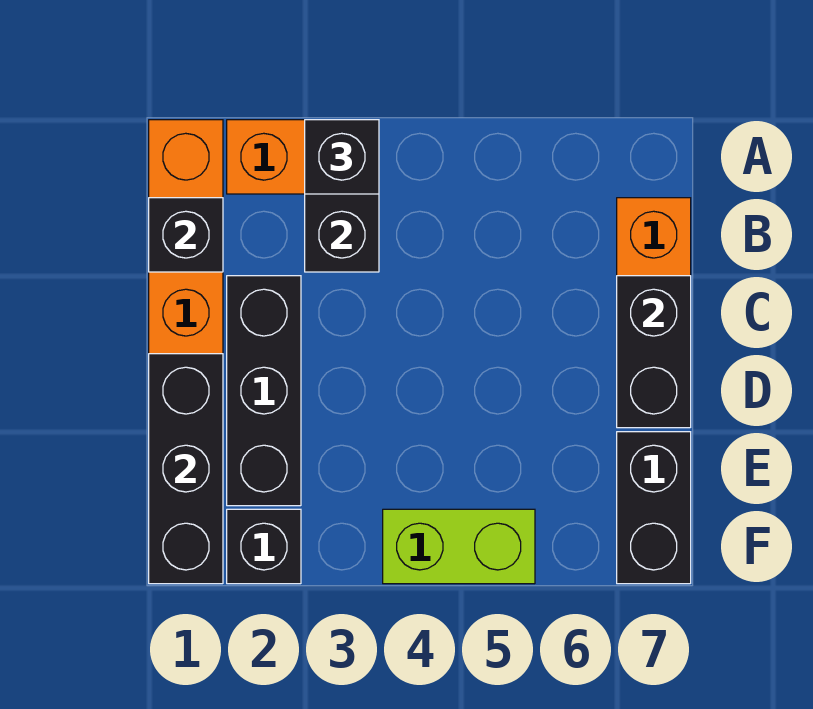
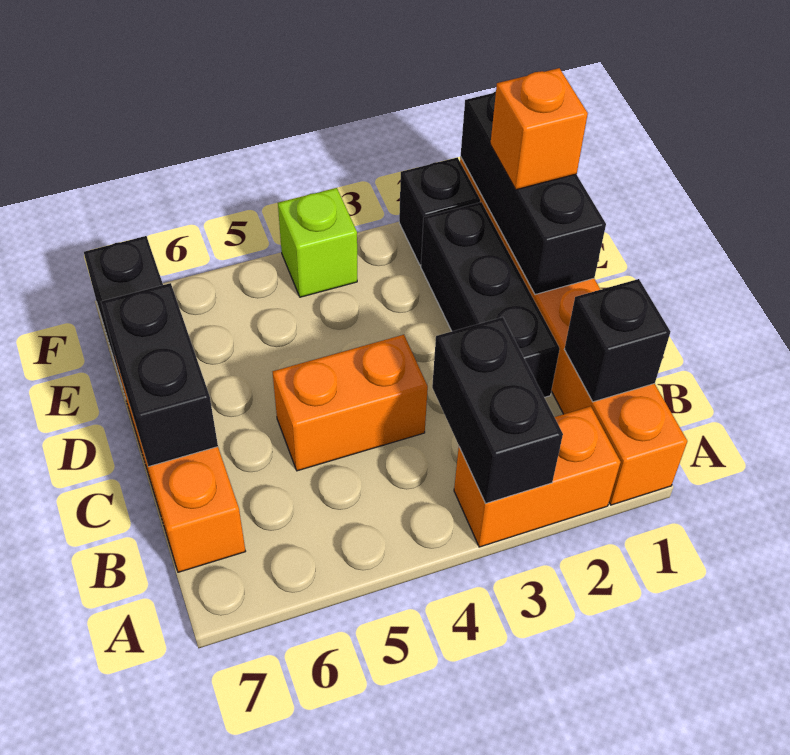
black brick A3 level 3 -> none
none -> orange brick C4:C5 level 1
none -> orange brick E1 level 3
lime brick F4:F5 level 1 -> lime brick F4 level 1

